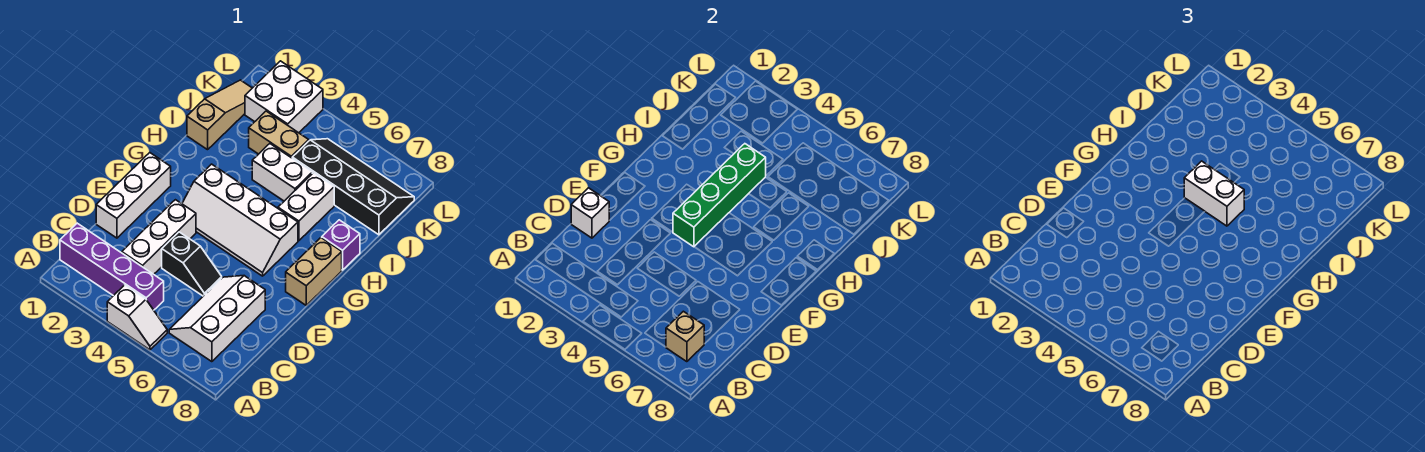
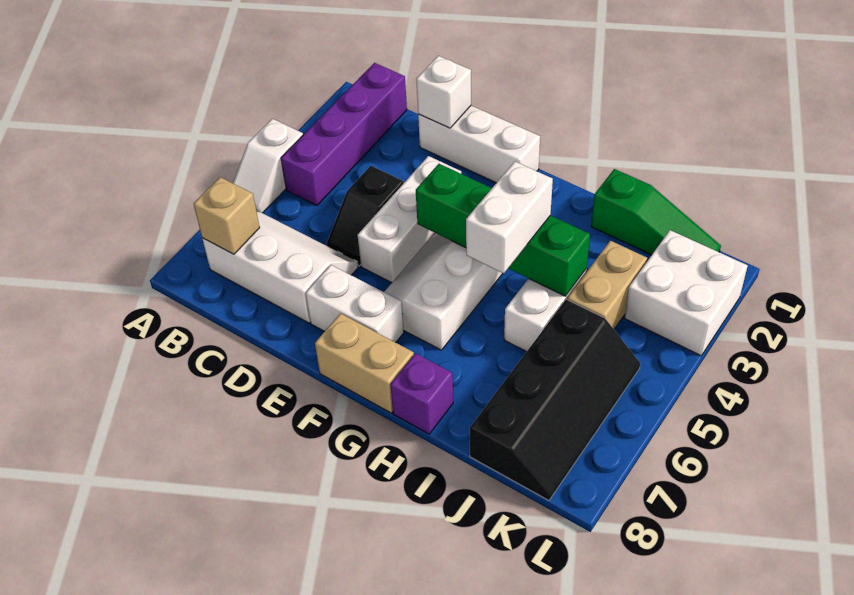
white brick C3:E3 level 1 -> white brick E3:E5 level 1
white brick H6:I6 level 1 -> white brick E7:F7 level 1
tan slope I1:K1 level 1 top I -> green slope I1:K1 level 1 top I

